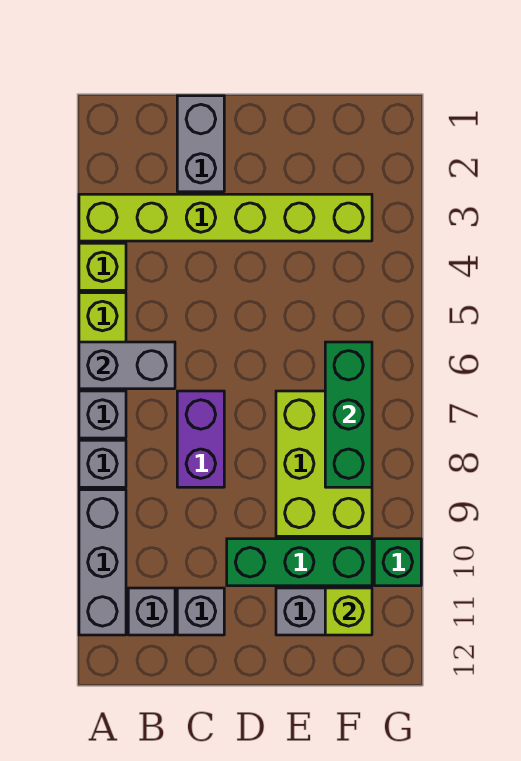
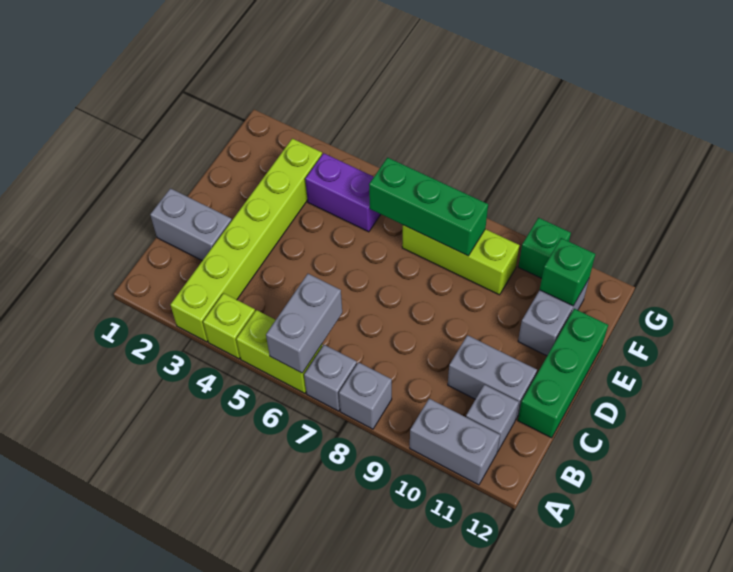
grey brick A9:A11 level 1 -> grey brick A10:A11 level 1
purple brick C7:C8 level 1 -> purple brick F4:F5 level 1
grey brick C11 level 1 -> grey brick C10:C11 level 1
green brick D10:F10 level 1 -> green brick C12:E12 level 1
lime brick E7:F9 level 1 -> lime brick F7:F9 level 1
lime brick F11 level 2 -> green brick F11 level 2

